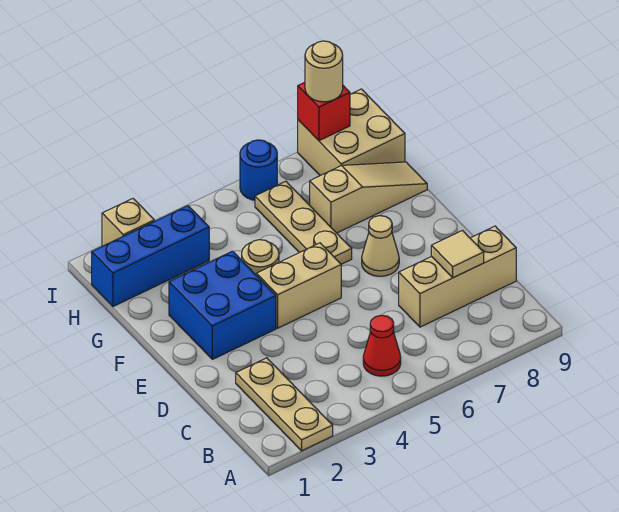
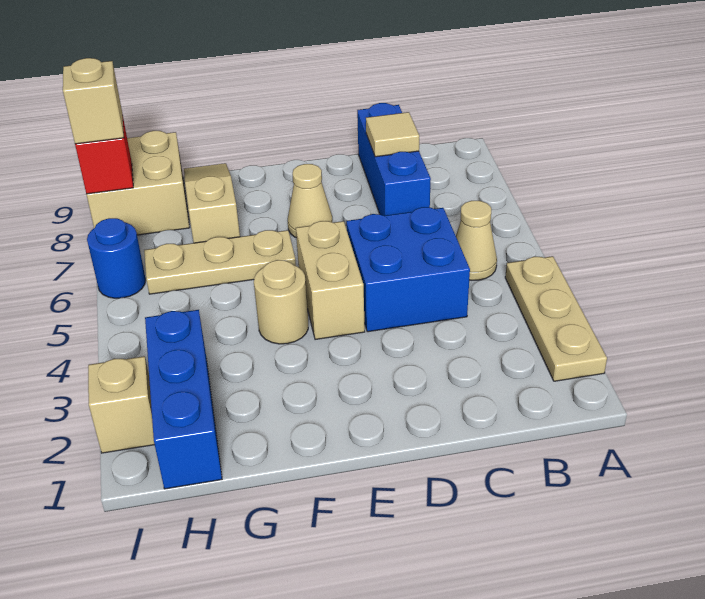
tan plate A2:C2 level 1 -> tan plate A2:A4 level 1
red cone B5 level 1 -> tan cone B5 level 1
tan brick C7:C9 level 1 -> blue brick C7:C9 level 1
blue brick E2:F3 level 1 -> blue brick C4:D5 level 1
tan round brick I8 level 3 -> tan brick I8 level 3

